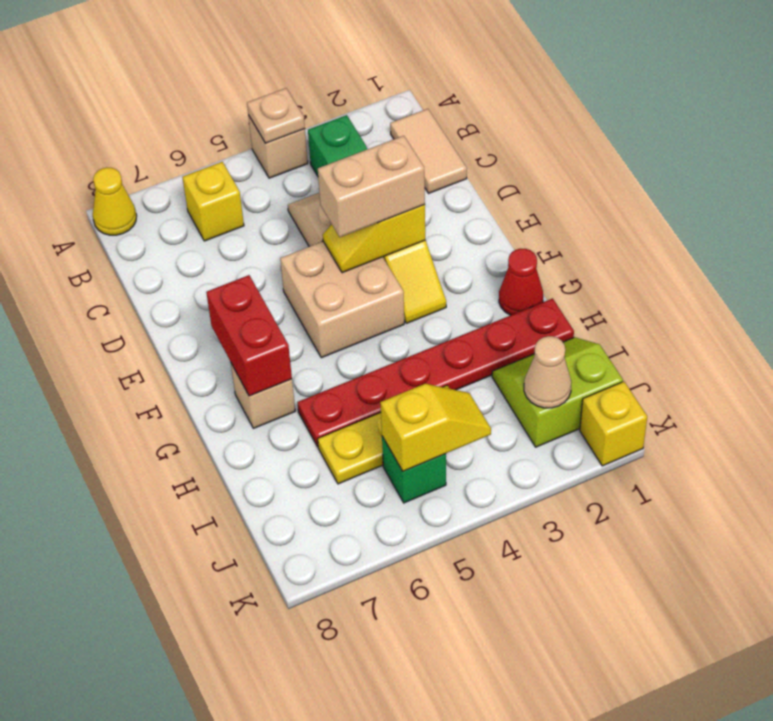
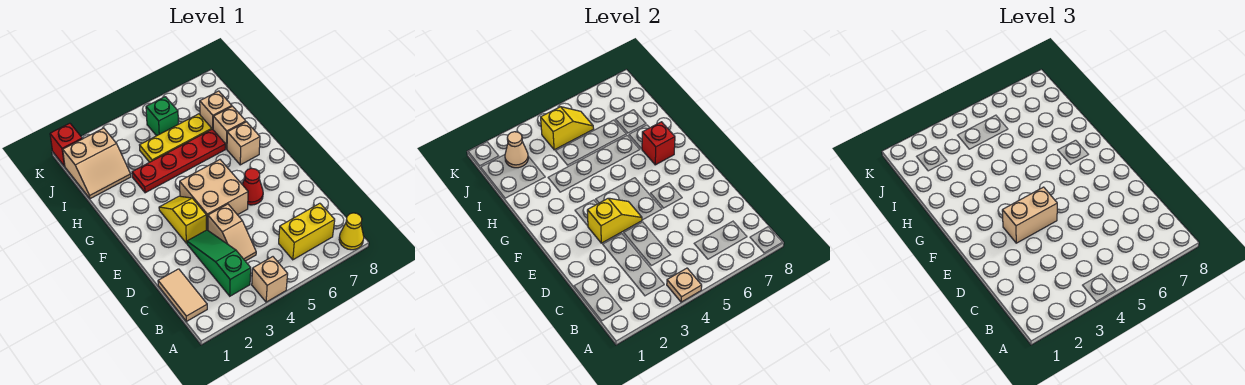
yellow brick B6 level 1 -> yellow brick B6:B7 level 1
red brick F7:G7 level 2 -> red brick G7 level 2
red cone G1 level 1 -> red cone E6 level 1
red plate H1:H6 level 1 -> red plate H3:H6 level 1
none -> tan brick H7 level 1
lime slope I1:J2 level 1 top J -> tan slope I1:J2 level 1 top J
none -> tan brick I7 level 1
yellow slope J4:J5 level 2 top 5 -> yellow slope J4:J5 level 2 top 4
yellow brick K1 level 1 -> red brick K1 level 1

